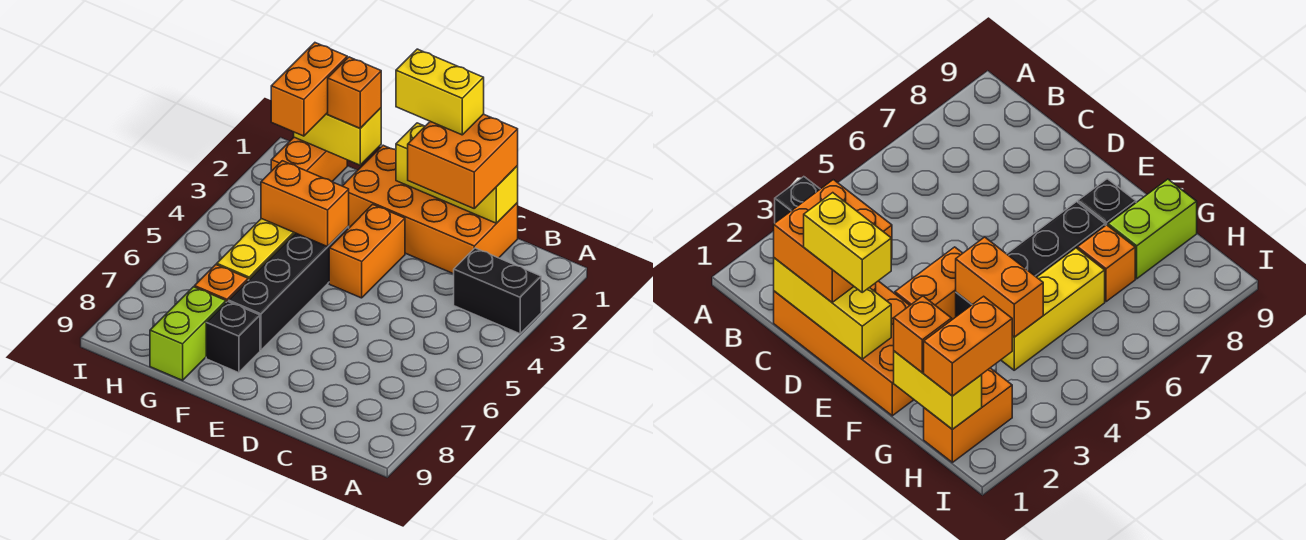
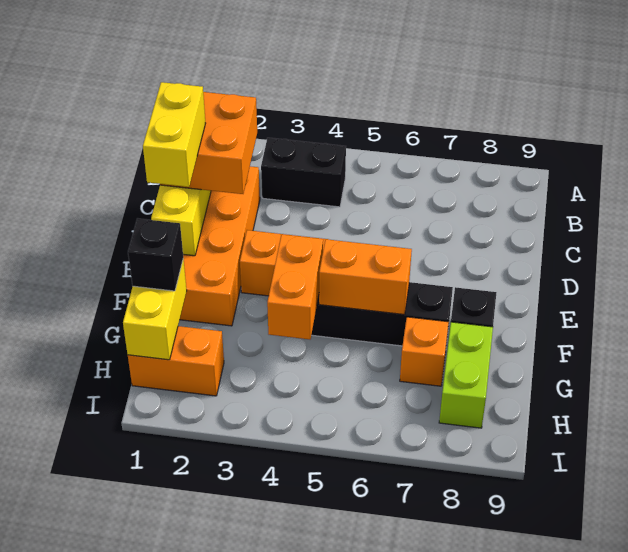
black brick A3:B3 level 1 -> black brick B3:B4 level 1
orange brick G1 level 3 -> black brick G1 level 3
yellow brick G4:G6 level 1 -> none
lime brick G8:G9 level 1 -> lime brick G8:H8 level 1
orange brick H1:H2 level 3 -> orange brick F5:F6 level 2

